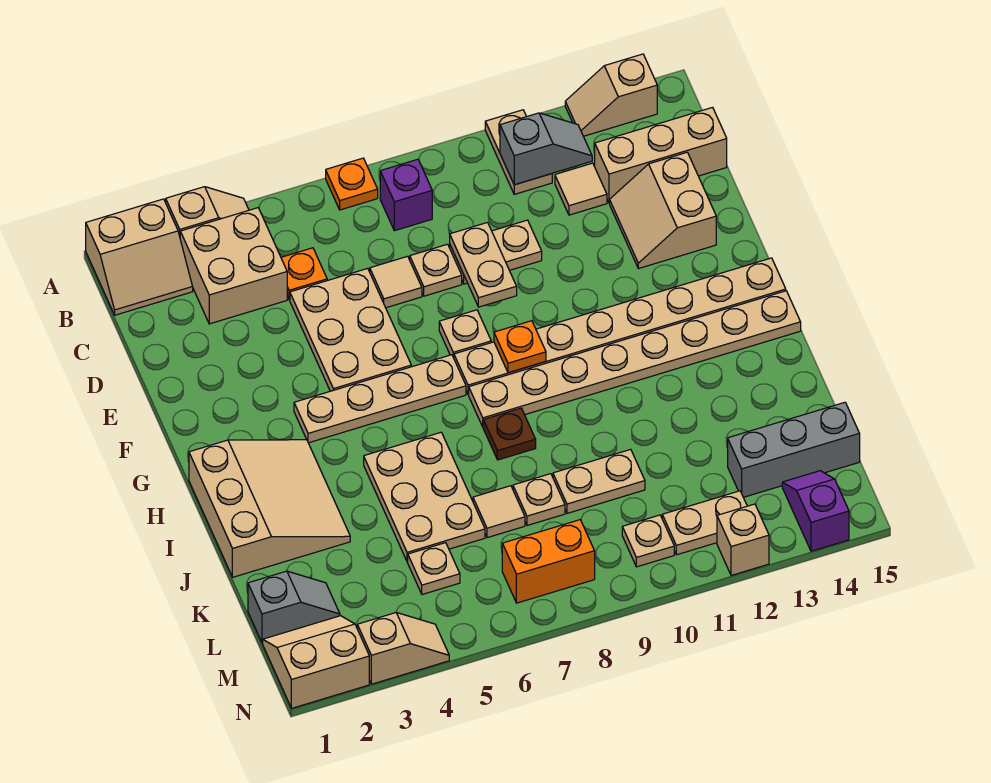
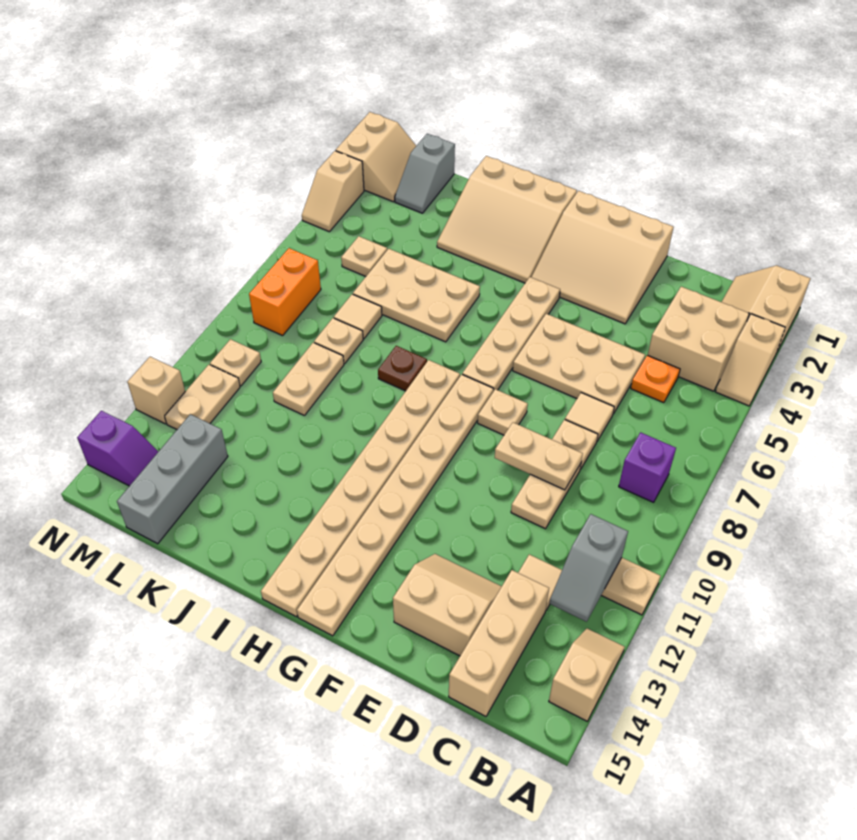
orange plate A7 level 1 -> none
none -> tan slope E1:G3 level 1 top 1
orange plate G9 level 2 -> none

